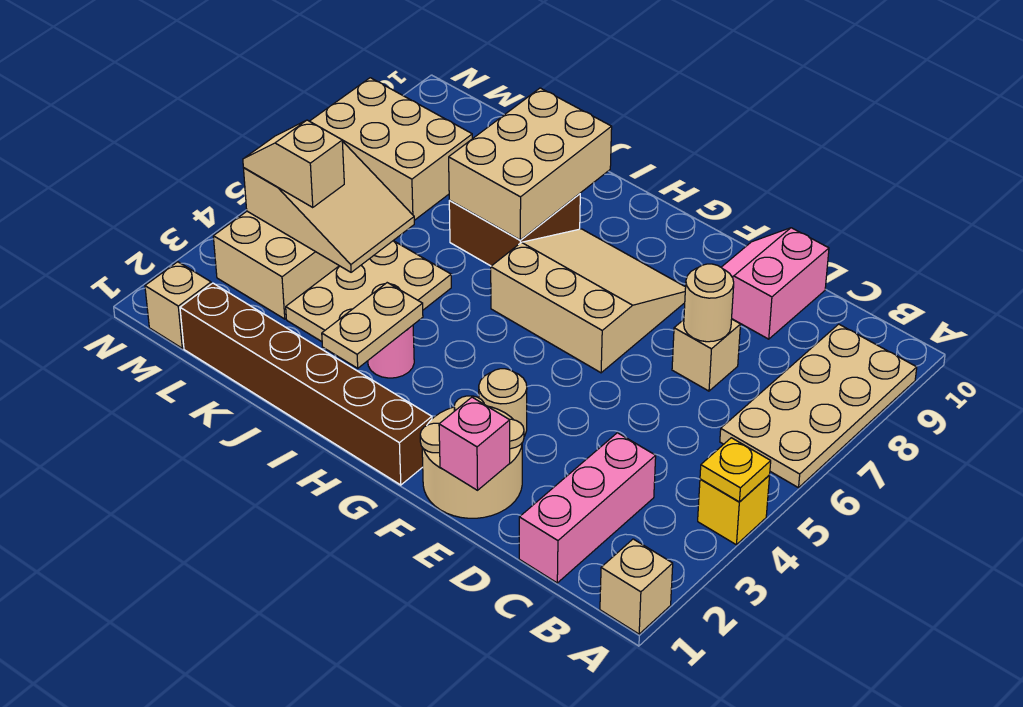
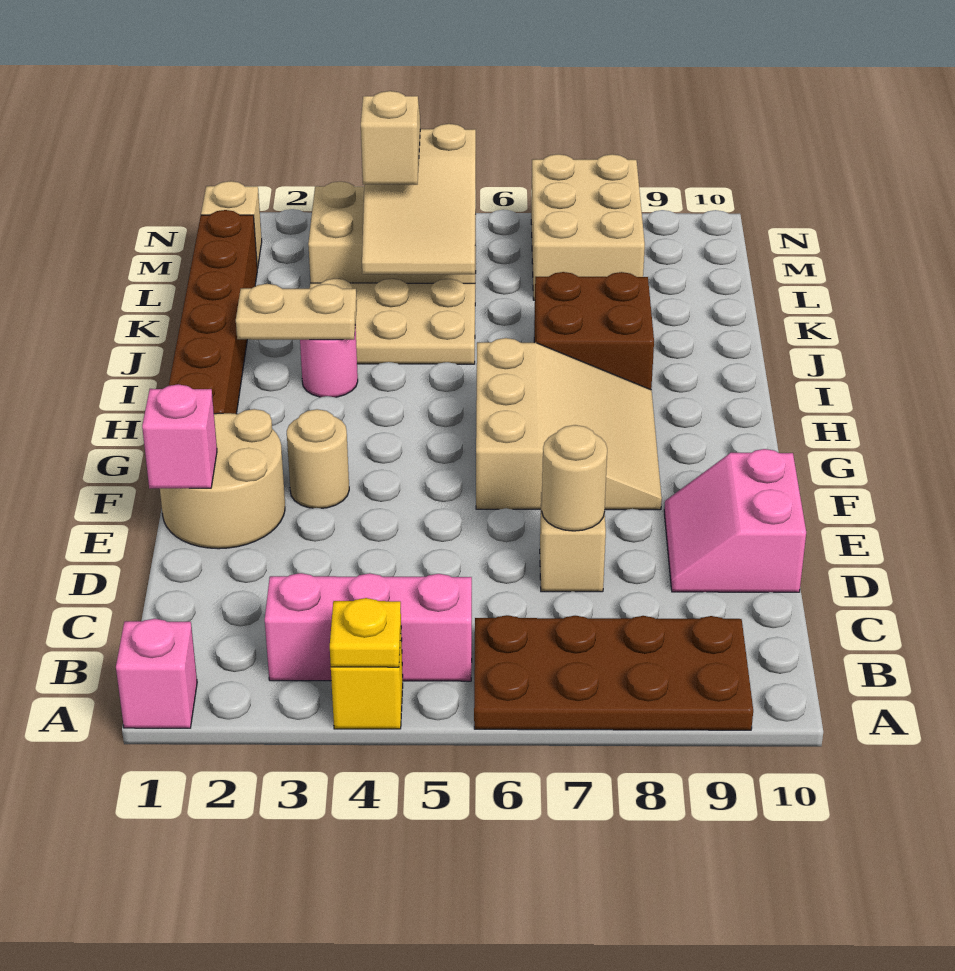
tan brick A1 level 1 -> pink brick A1 level 1
tan plate A6:B9 level 1 -> brown plate A6:B9 level 1
pink brick C1:C3 level 1 -> pink brick B3:B5 level 1
pink slope D9:E10 level 1 top D -> pink slope D9:E10 level 1 top 10
tan brick I7:J9 level 2 -> none

